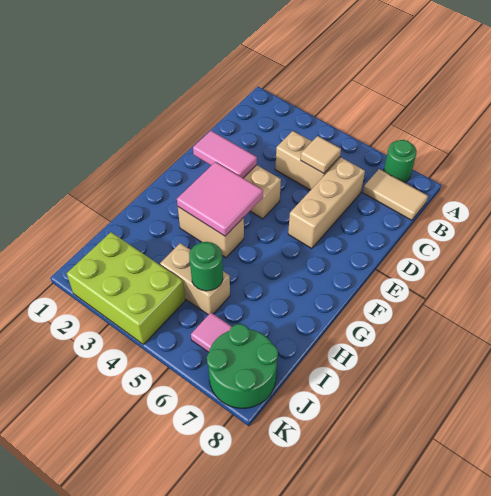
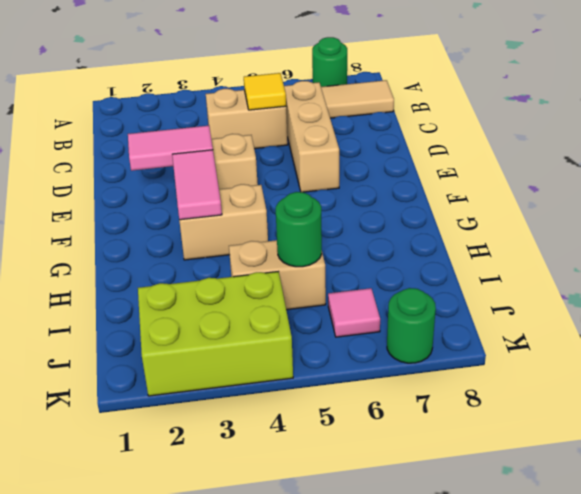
tan tile C5 level 2 -> yellow tile C5 level 2
pink tile F3:G4 level 2 -> pink tile F3:G3 level 2
green round brick J7:K8 level 1 -> green round brick K7 level 1

